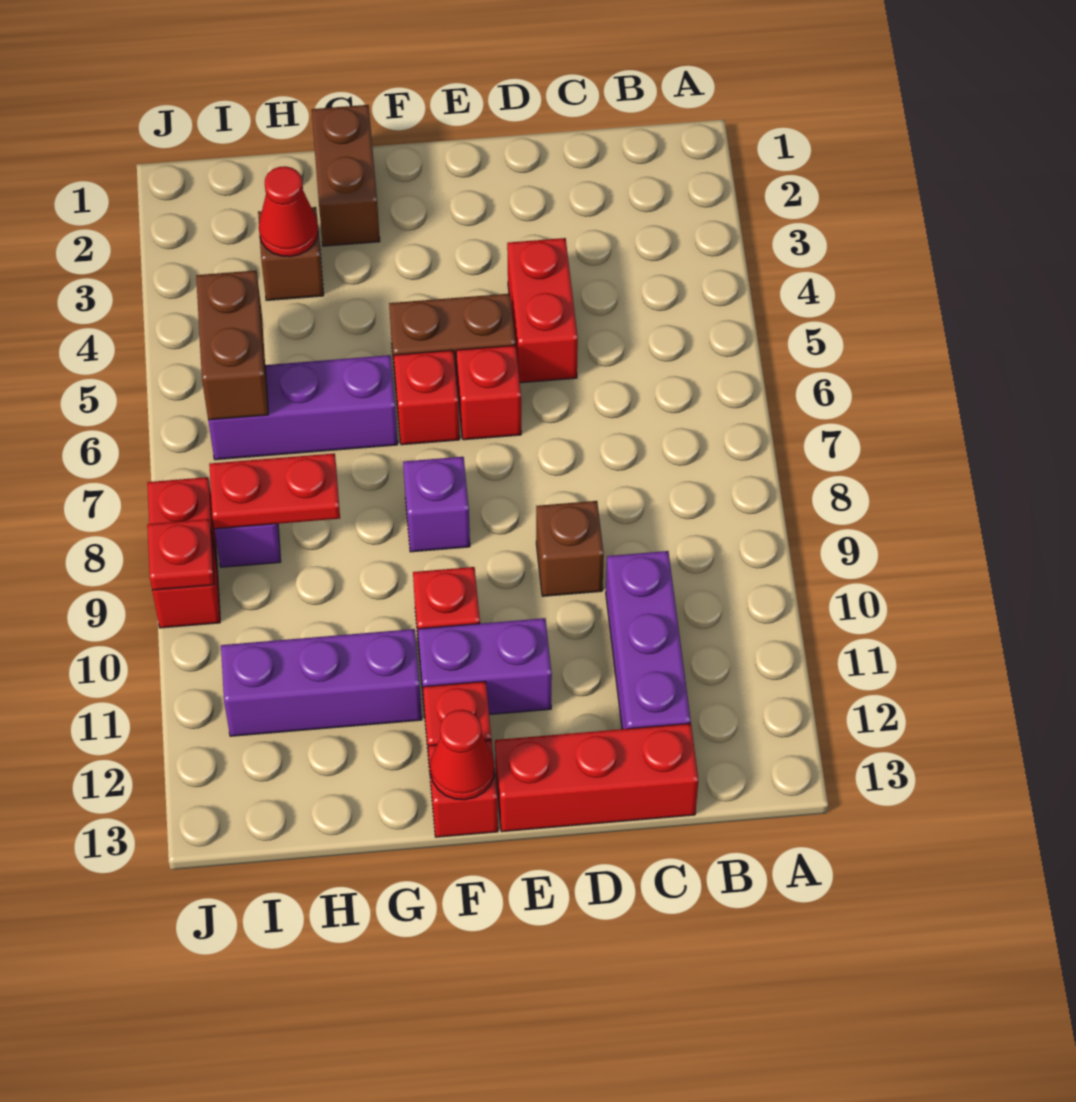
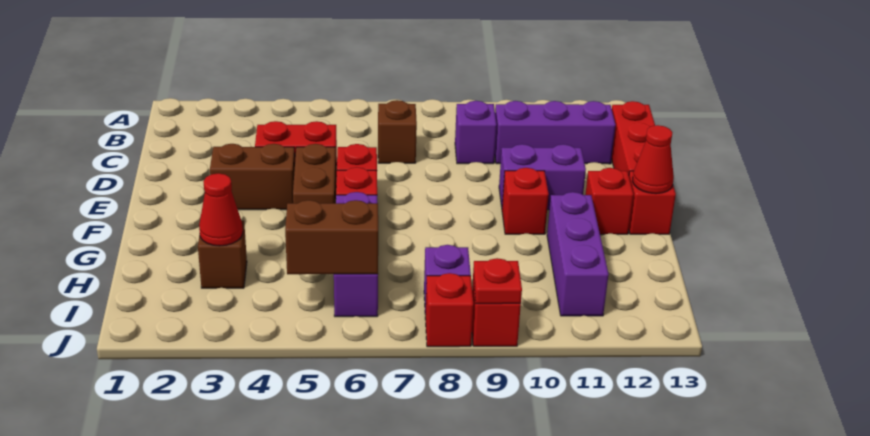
brown brick D9 level 1 -> brown brick C7 level 1
purple brick E11:F11 level 1 -> purple brick E10:E11 level 1
purple brick F8 level 1 -> purple brick C9 level 1
brown brick G1:G2 level 1 -> brown brick E3:E4 level 1
red plate H8:I8 level 2 -> none

